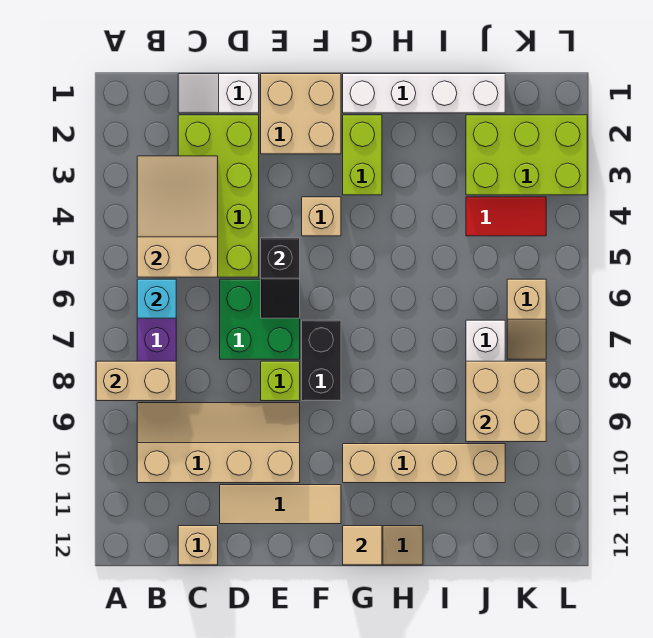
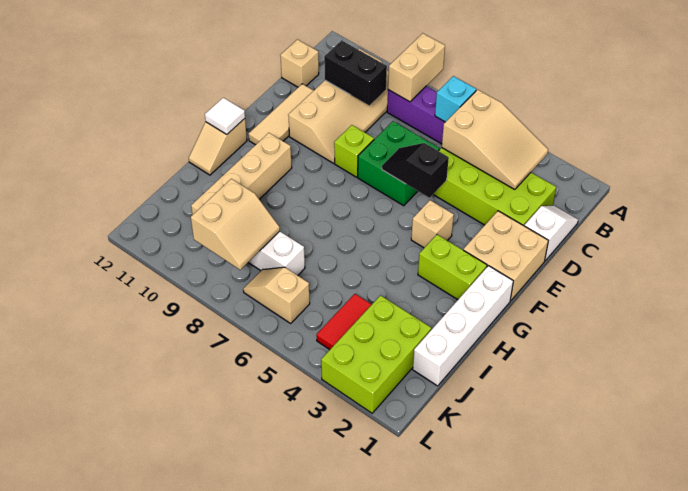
black brick F7:F8 level 1 -> black brick C9:C10 level 2
tan tile G12 level 2 -> white tile G12 level 2
tan brick J8:K9 level 2 -> tan slope J8:K9 level 2 top 9

